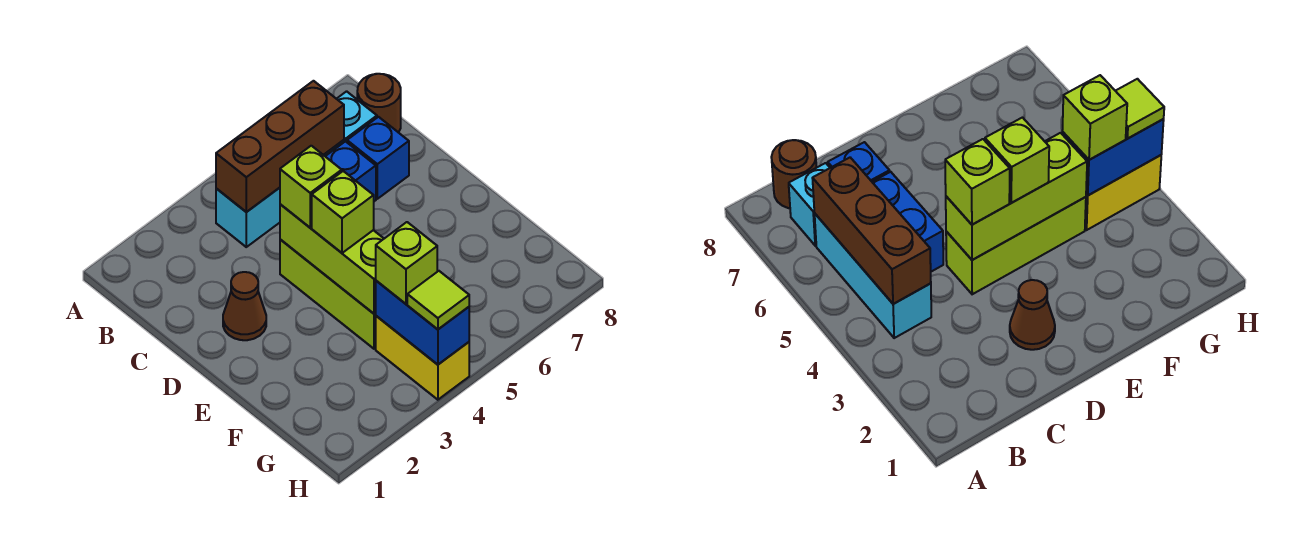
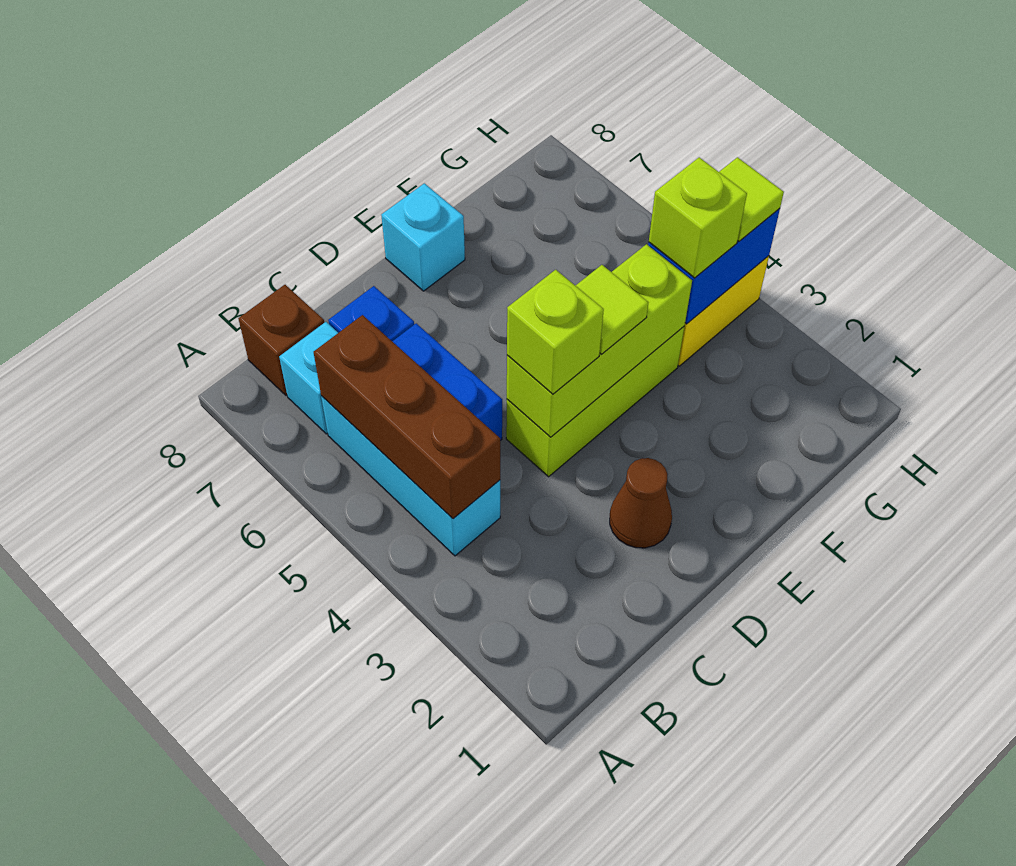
brown round brick B8 level 1 -> brown brick B8 level 1
lime brick E4 level 3 -> lime tile E4 level 3
none -> cyan brick E8 level 1

